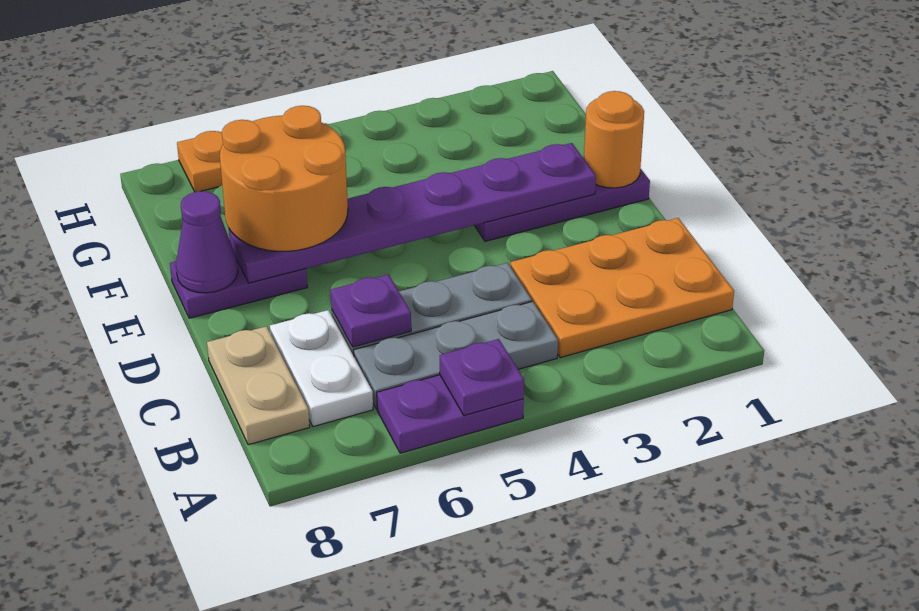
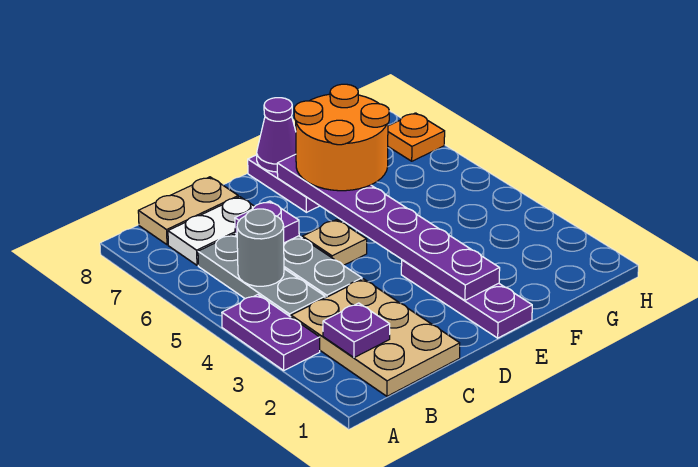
purple plate A5:A6 level 1 -> purple plate A3:A4 level 1
purple plate A5 level 2 -> purple plate B2 level 2
orange plate B1:C3 level 1 -> tan plate B1:C3 level 1
none -> grey round brick B5 level 2
none -> tan plate D5 level 1
orange round brick E1 level 2 -> none

